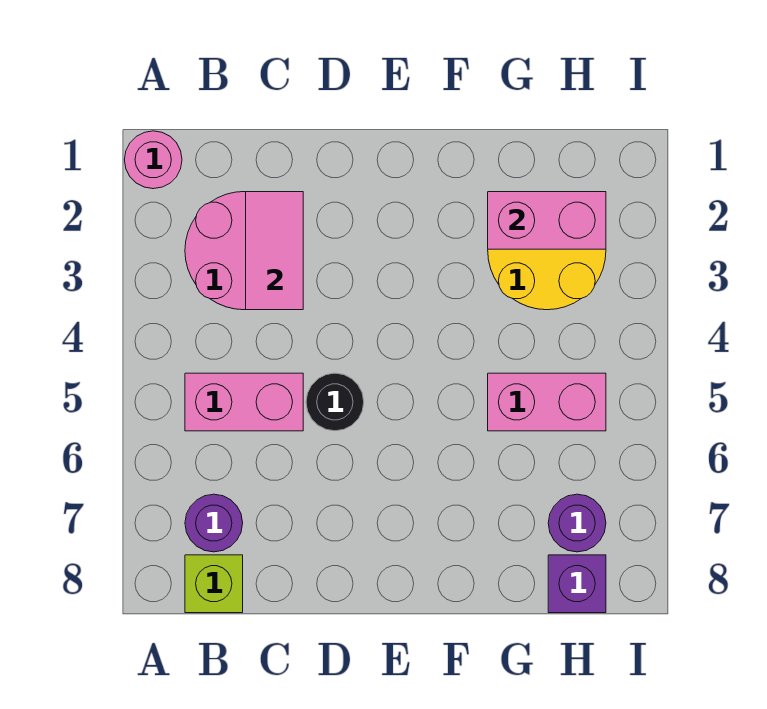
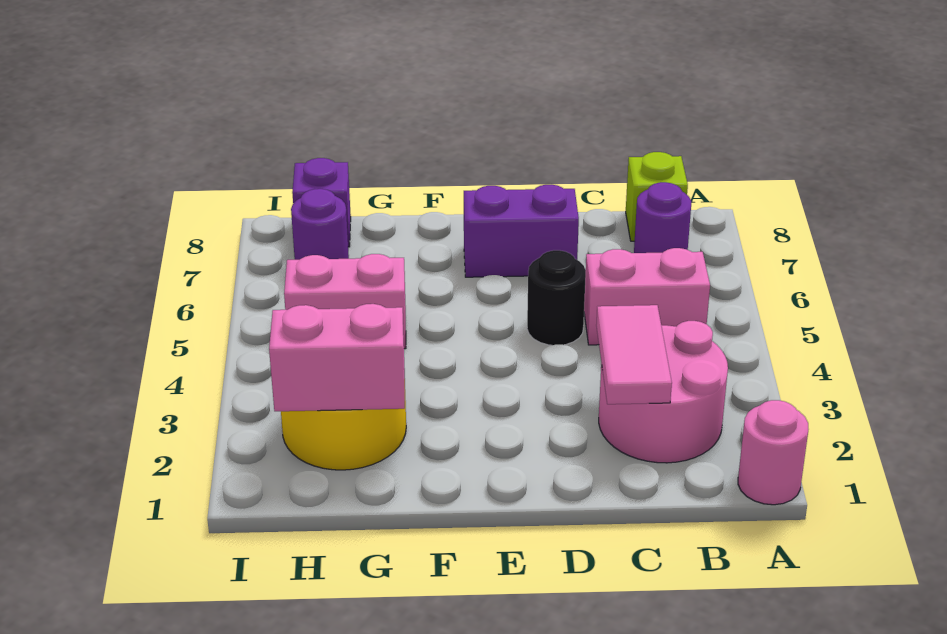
none -> purple brick D7:E7 level 1

